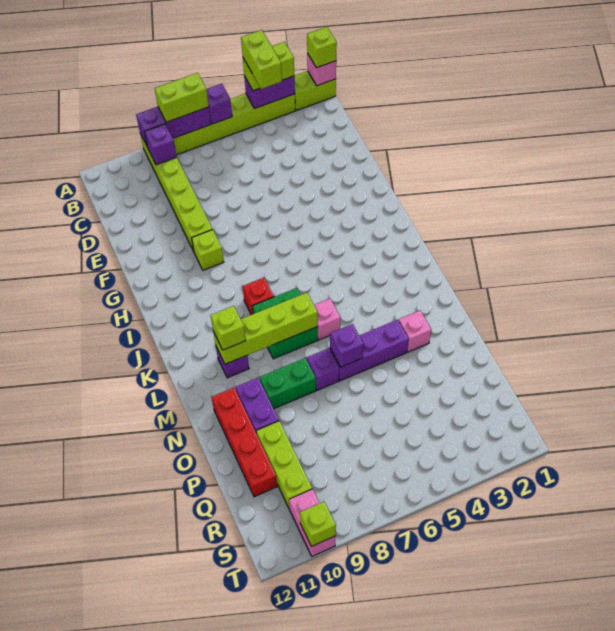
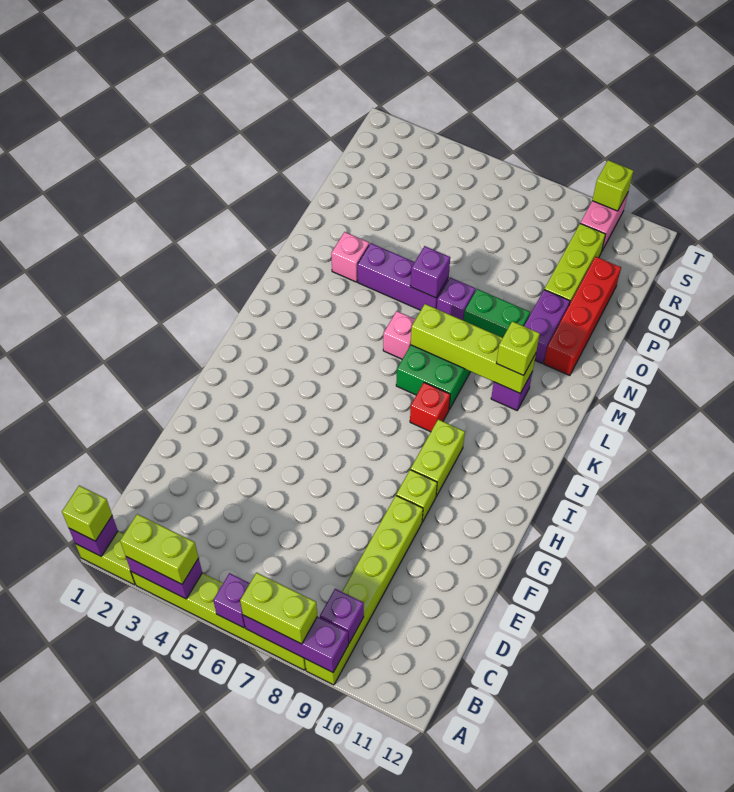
pink brick A1 level 2 -> purple brick A1 level 2
lime brick A4:B4 level 4 -> lime brick H9:I9 level 1

